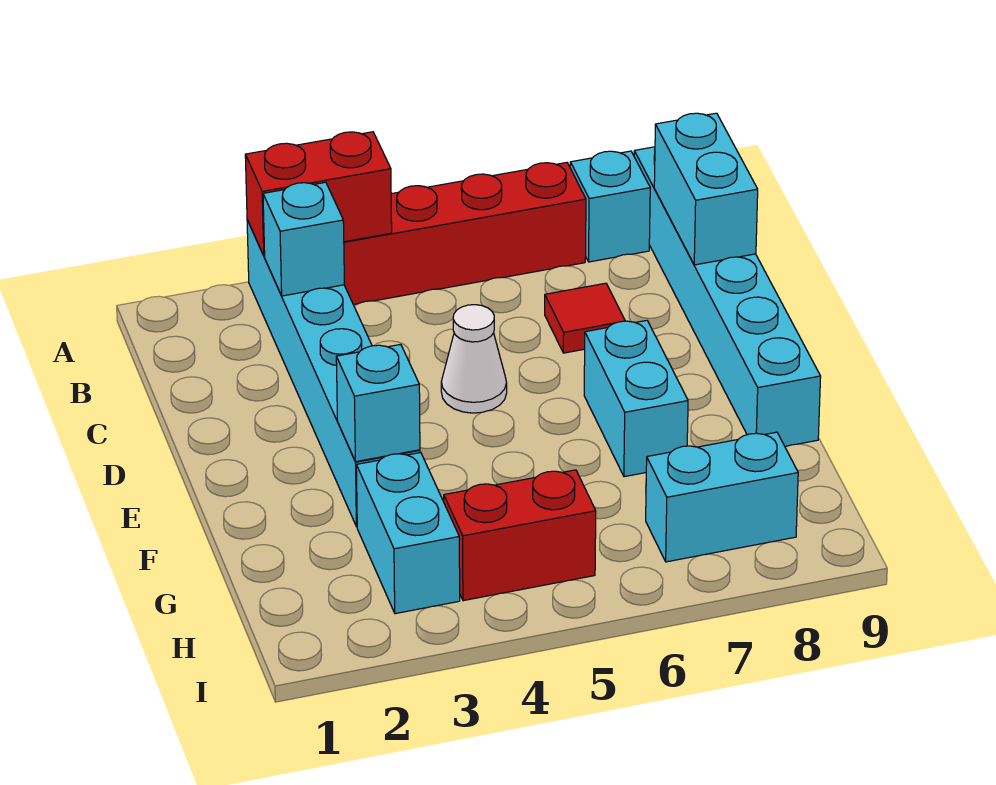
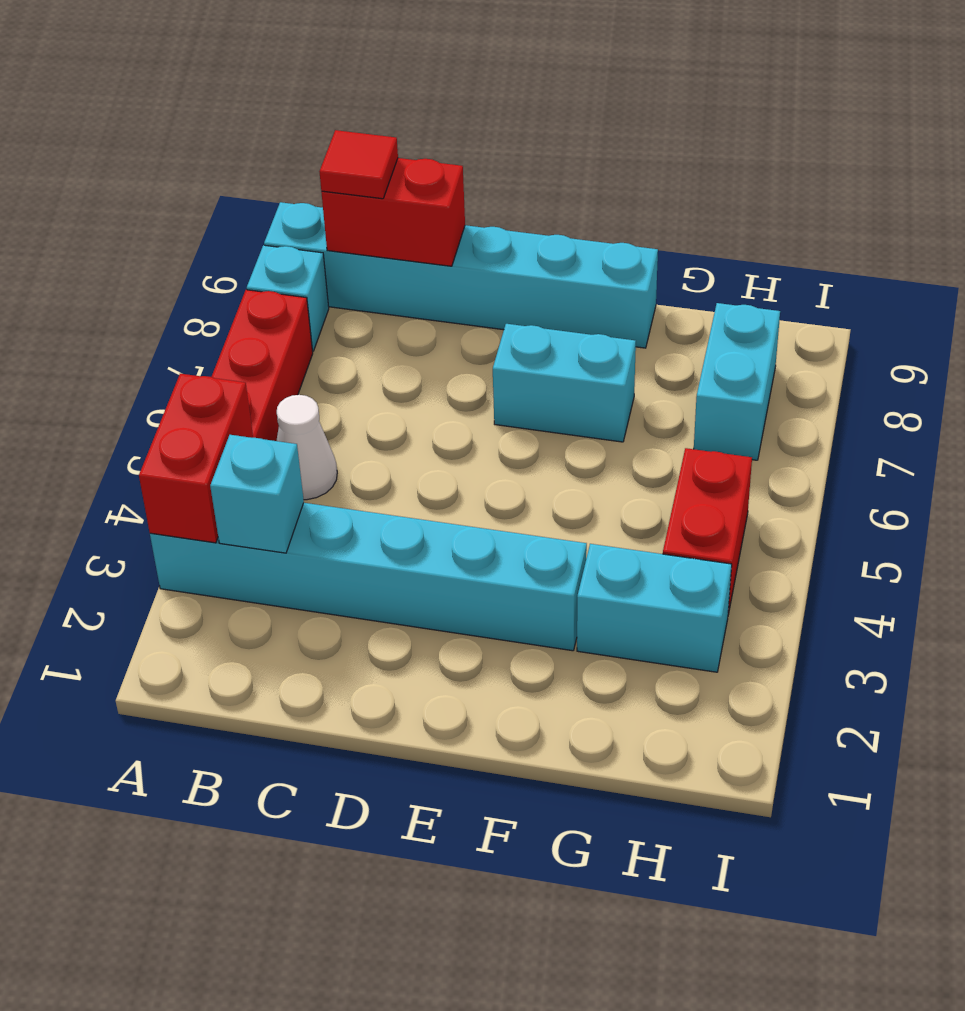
cyan brick B9:C9 level 2 -> red brick B9:C9 level 2
red tile C7 level 1 -> red tile B9 level 3
white cone D5 level 1 -> white cone B5 level 1
cyan brick F3 level 2 -> none

